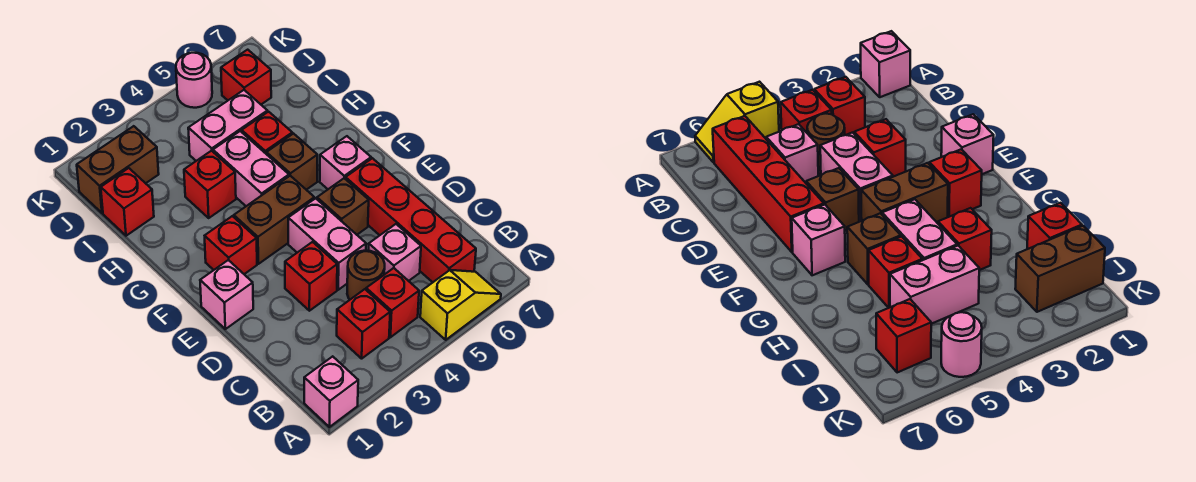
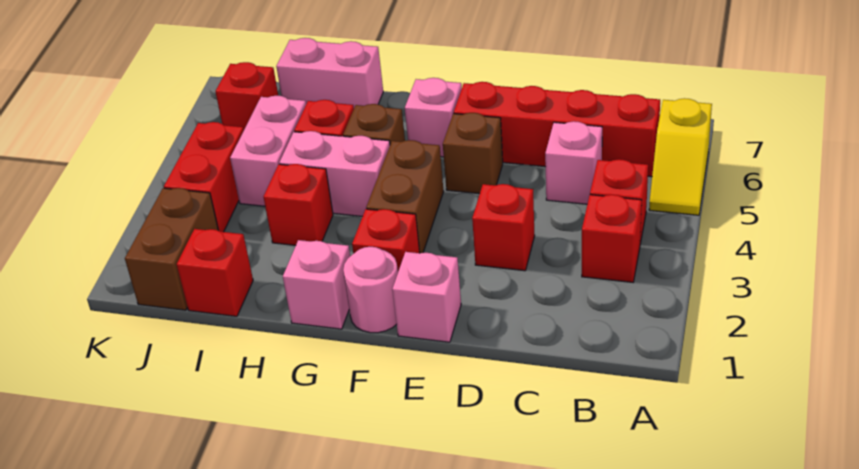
pink brick A1 level 1 -> pink brick G1 level 1
yellow slope A5:A6 level 1 top 5 -> yellow slope A5:A6 level 1 top 6
brown round brick C4 level 1 -> none
pink brick D4:E4 level 1 -> pink brick H7:I7 level 1
none -> red brick J3:J4 level 1
pink round brick K5 level 1 -> pink round brick F1 level 1

